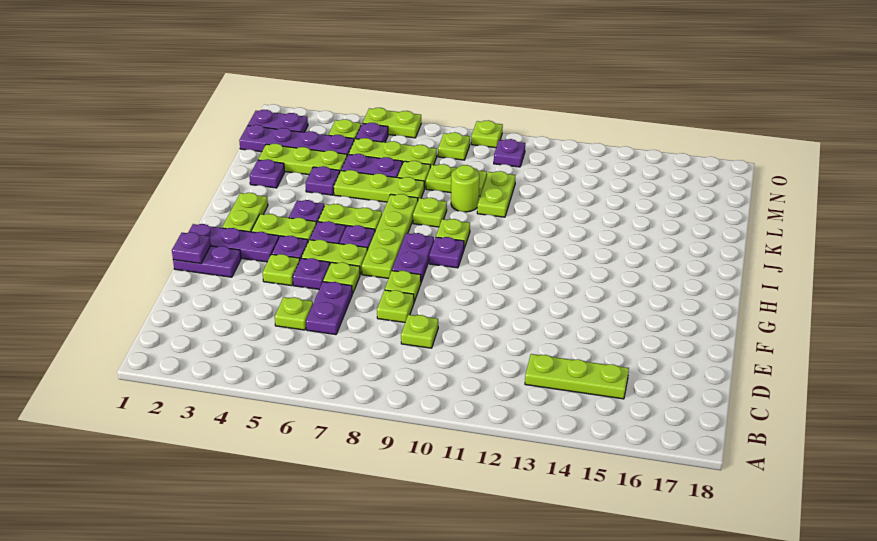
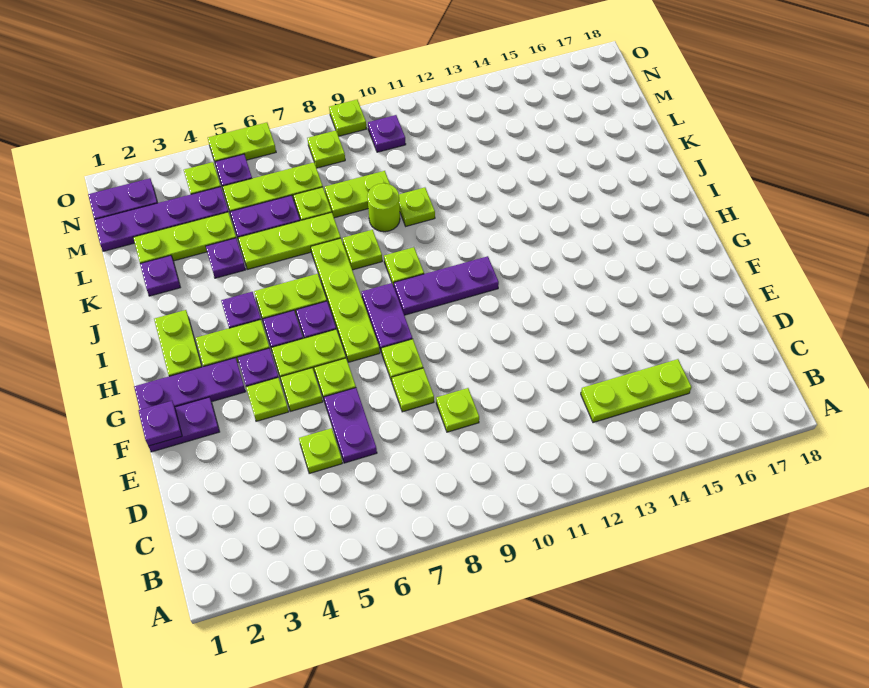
purple plate F5 level 1 -> lime plate F5 level 1
purple plate H9 level 1 -> purple plate H9:H11 level 1
lime plate K10:L10 level 1 -> lime plate K10 level 1

